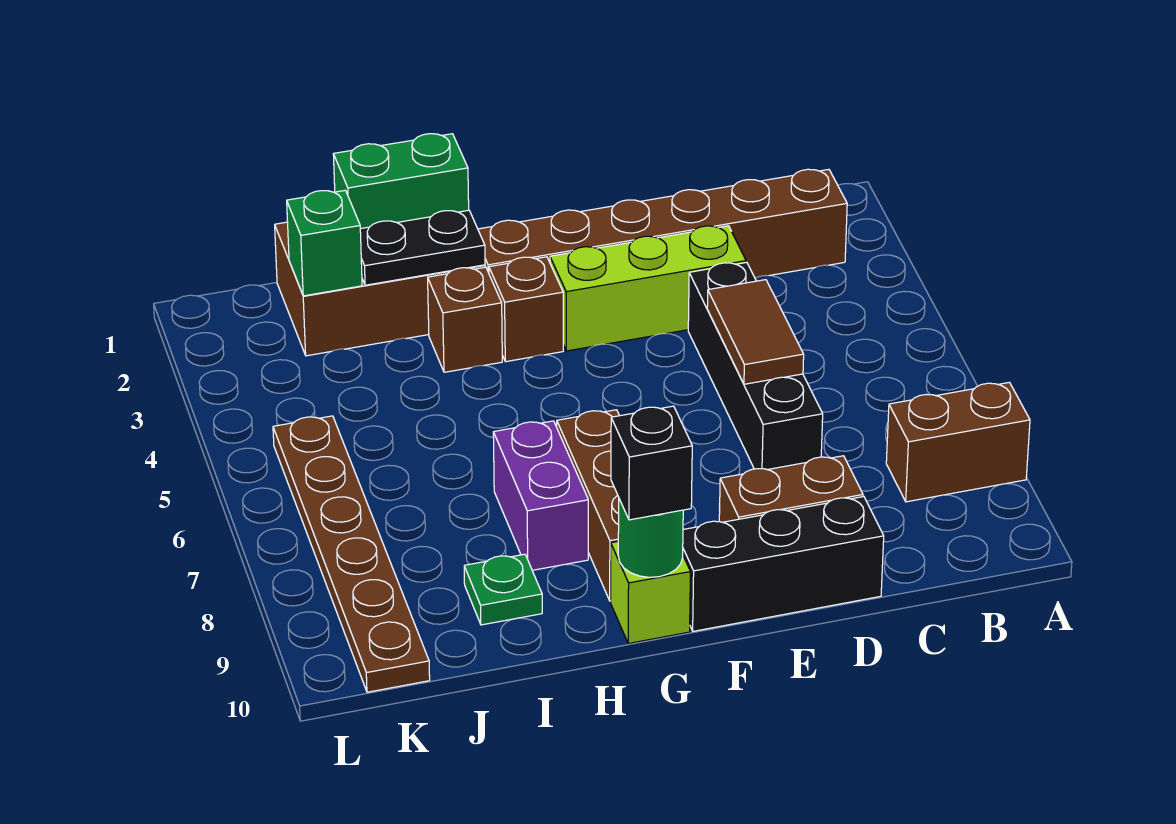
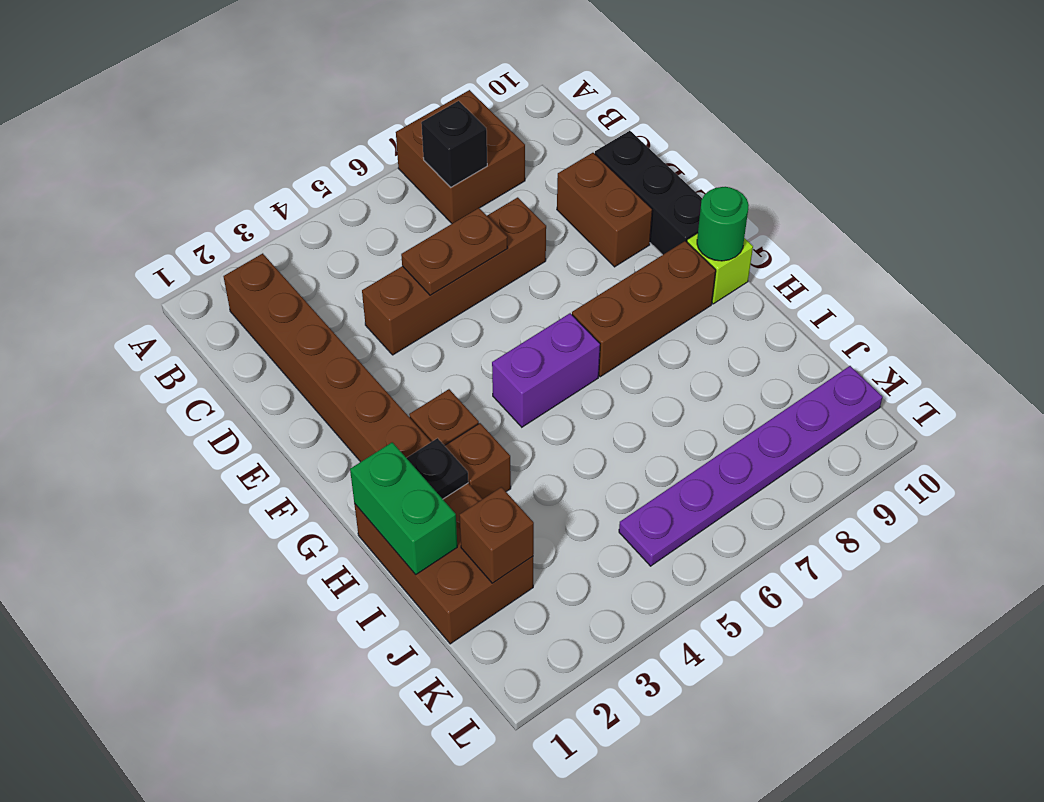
brown brick A8:B8 level 1 -> brown brick A7:B8 level 1
lime brick D3:F3 level 1 -> none
black brick D4:D7 level 1 -> brown brick D4:D7 level 1
brown tile D5:D6 level 2 -> brown plate D5:D6 level 2
black brick G10 level 3 -> black brick B7 level 2
black plate H2:I2 level 2 -> black plate H2 level 2
purple brick H7:H8 level 1 -> purple brick G5:G6 level 1
green plate I9 level 1 -> none
green brick J2 level 2 -> brown brick J2 level 2
brown plate K5:K10 level 1 -> purple plate K5:K10 level 1

